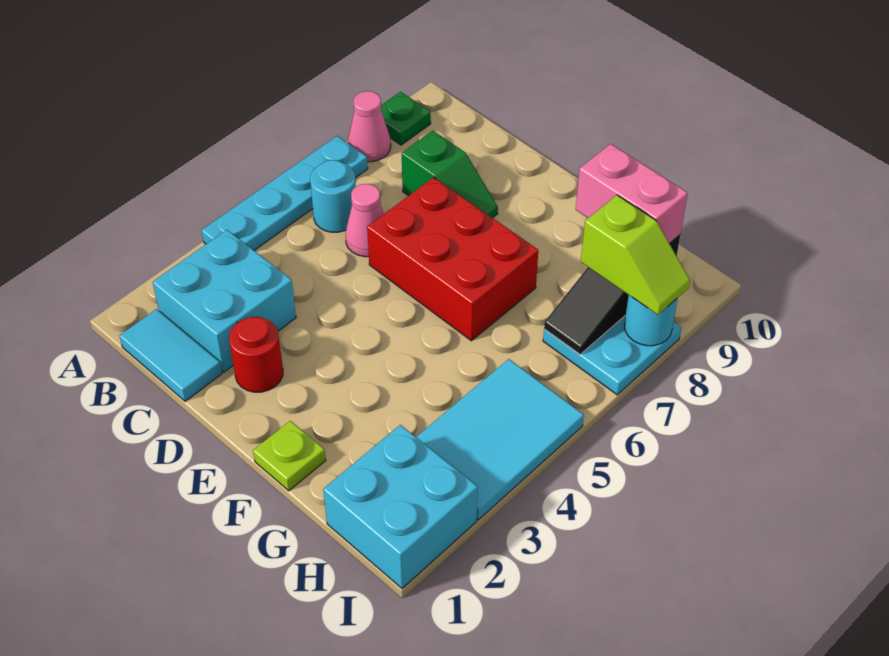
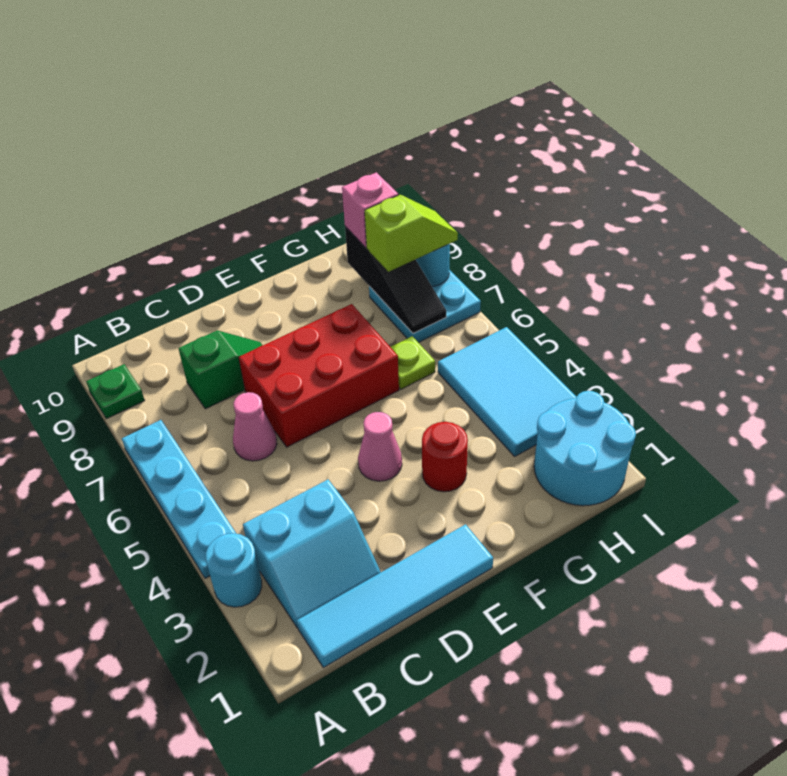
pink cone A8 level 1 -> pink cone E4 level 1
cyan tile B1:C1 level 1 -> cyan tile B1:E1 level 1
cyan brick B2:C3 level 1 -> cyan slope B2:C3 level 1 top 3
cyan round brick B6 level 1 -> cyan round brick A3 level 1
red round brick D2 level 1 -> red round brick F3 level 1
lime plate F1 level 1 -> lime plate G6 level 1
pink brick G9:H9 level 3 -> pink brick H9 level 3
cyan brick H1:I2 level 1 -> cyan round brick H1:I2 level 1

